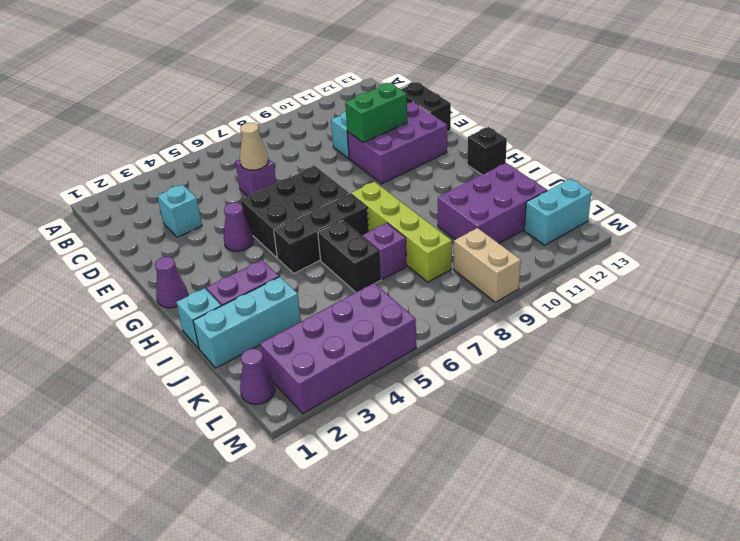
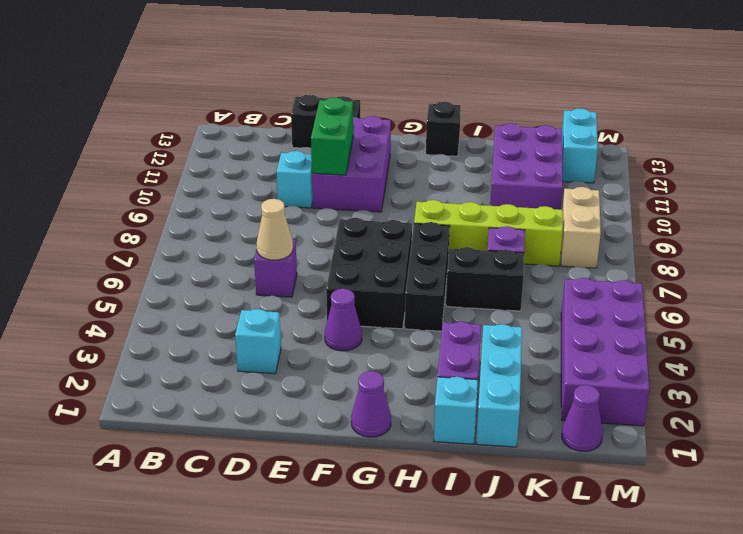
tan brick L9:M9 level 1 -> tan brick L8:L9 level 1

